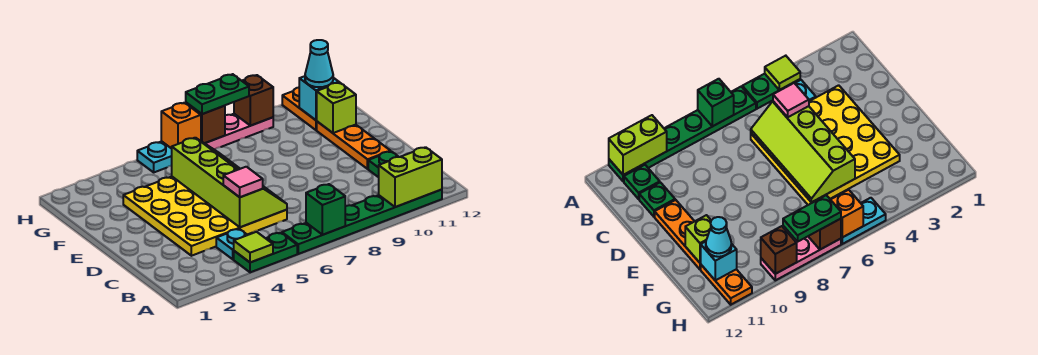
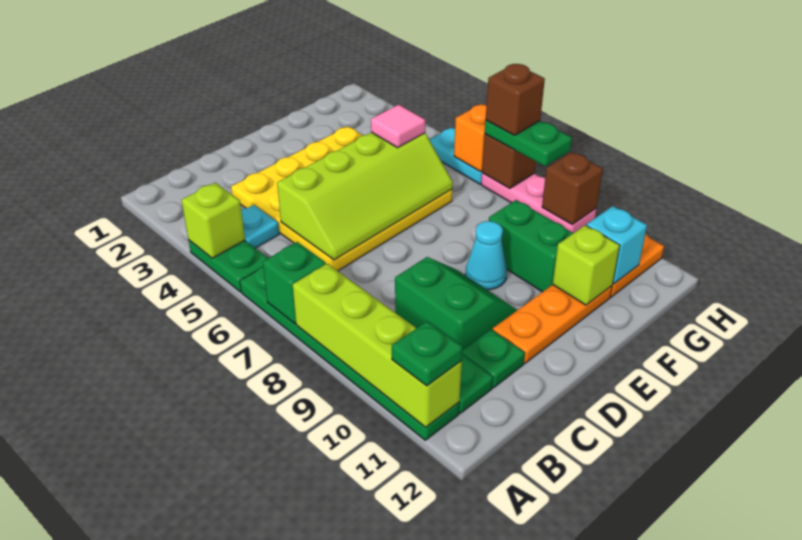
lime tile A4 level 2 -> lime brick A4 level 2
lime brick A10:A11 level 2 -> lime brick A8:A11 level 2
none -> green plate A11 level 3
pink tile C5 level 3 -> pink tile F5 level 3
none -> green slope C9:D10 level 1 top C
none -> green brick F9:F10 level 1
cyan cone G11 level 3 -> cyan cone E9 level 1
none -> brown brick H7 level 4

